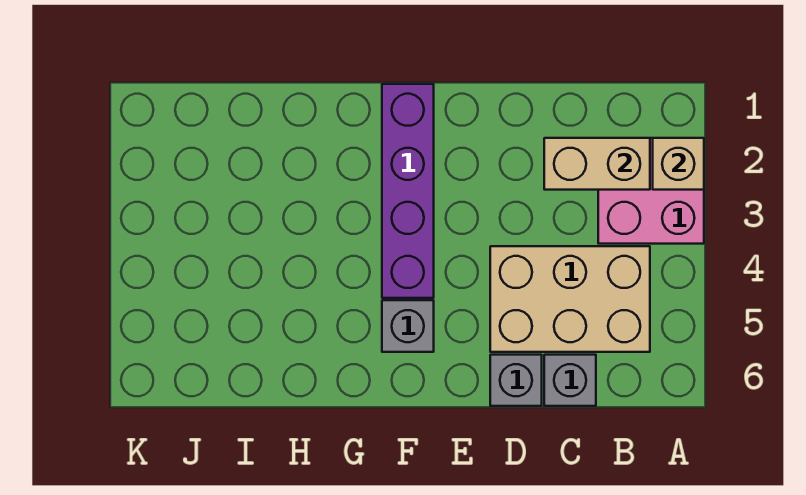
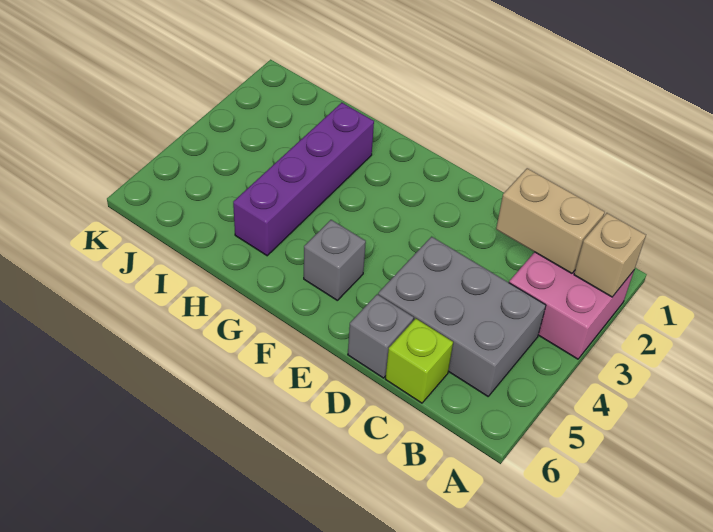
tan brick B4:D5 level 1 -> grey brick B4:D5 level 1
grey brick C6 level 1 -> lime brick C6 level 1
purple brick F1:F4 level 1 -> purple brick H2:H5 level 1

